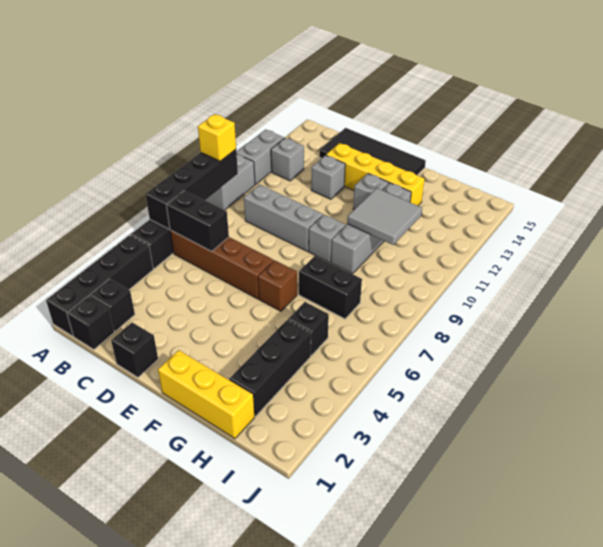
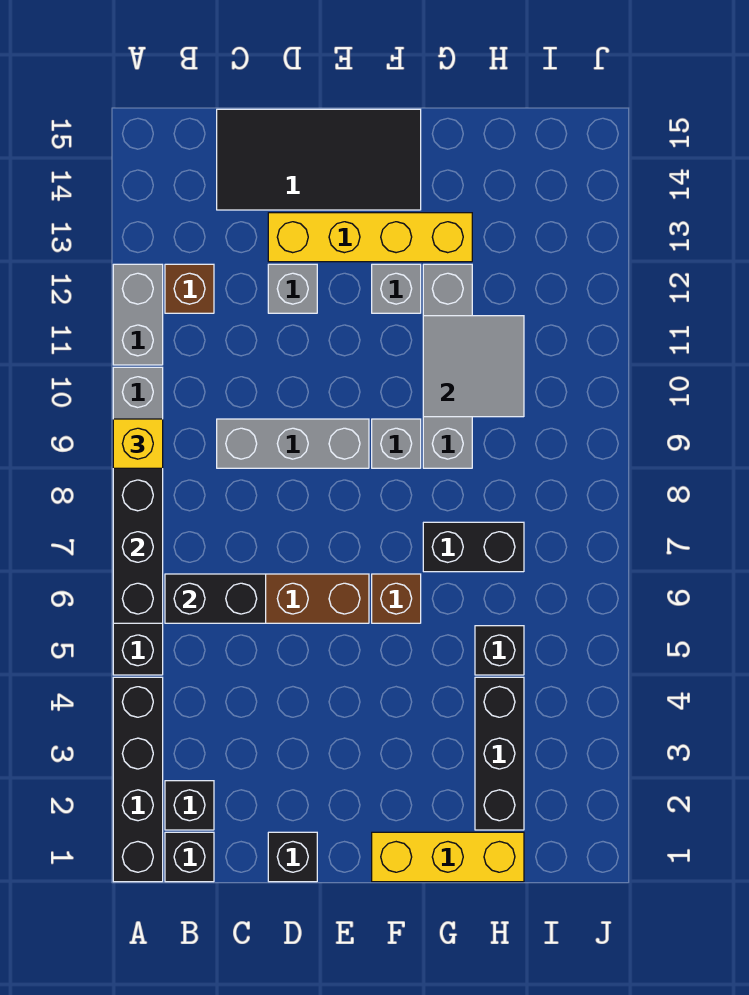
grey brick B12 level 1 -> brown brick B12 level 1

